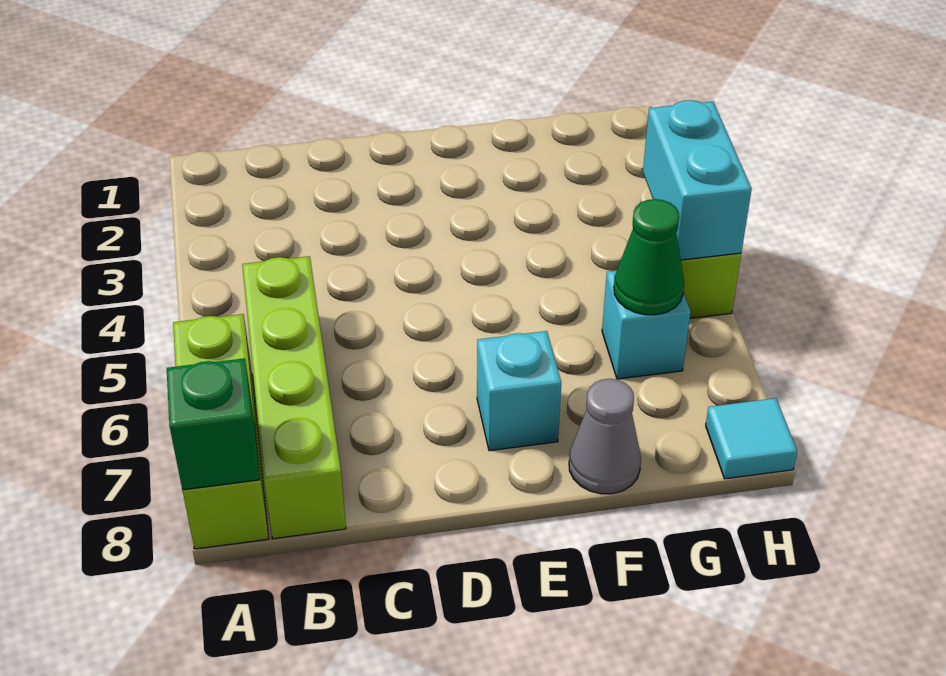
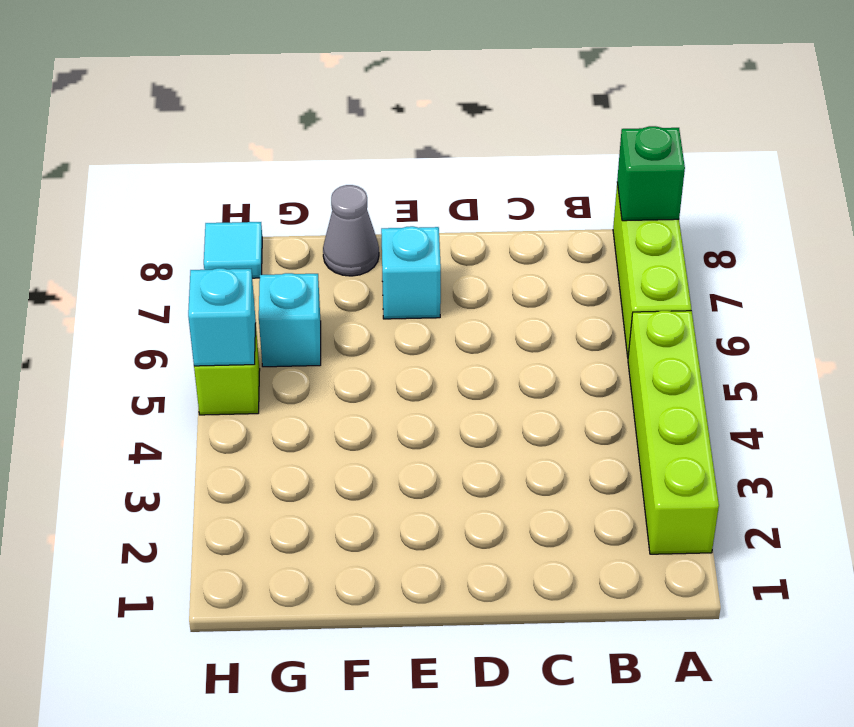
lime brick B5:B8 level 1 -> lime brick A2:A5 level 1
green cone G6 level 2 -> none
cyan brick H4:H5 level 2 -> cyan brick H5 level 2

